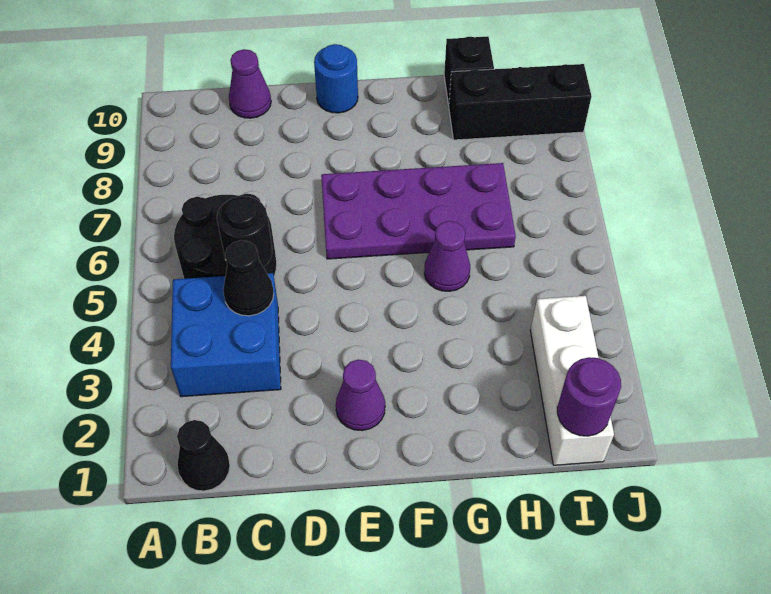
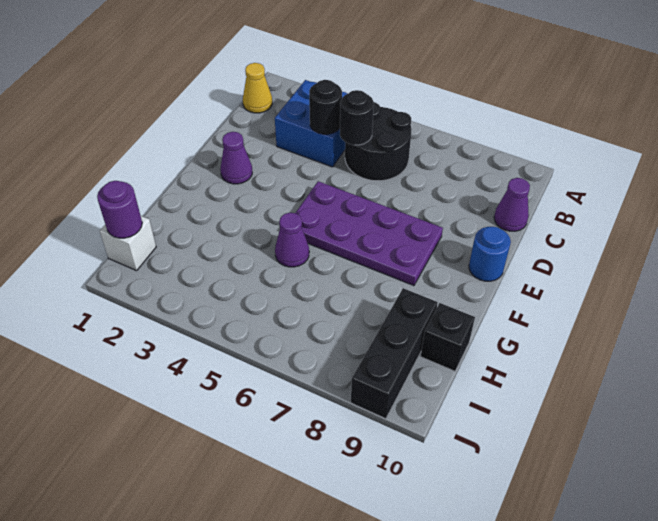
black cone B1 level 1 -> yellow cone B1 level 1
black cone C4 level 2 -> black round brick C4 level 2
purple plate E6:H7 level 1 -> purple plate E5:F8 level 1
white brick I1:I3 level 1 -> white brick I1 level 1

